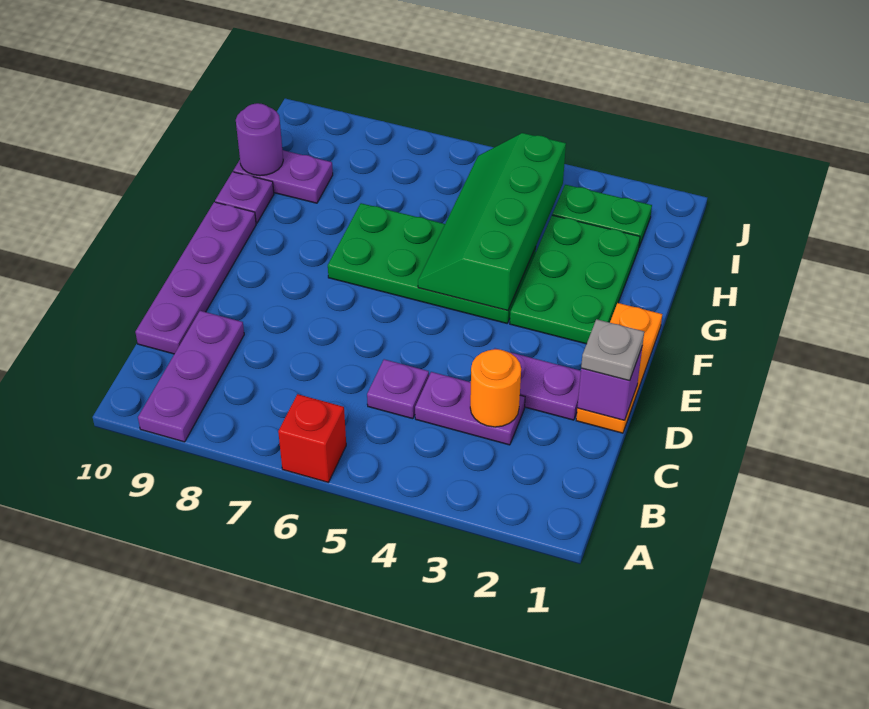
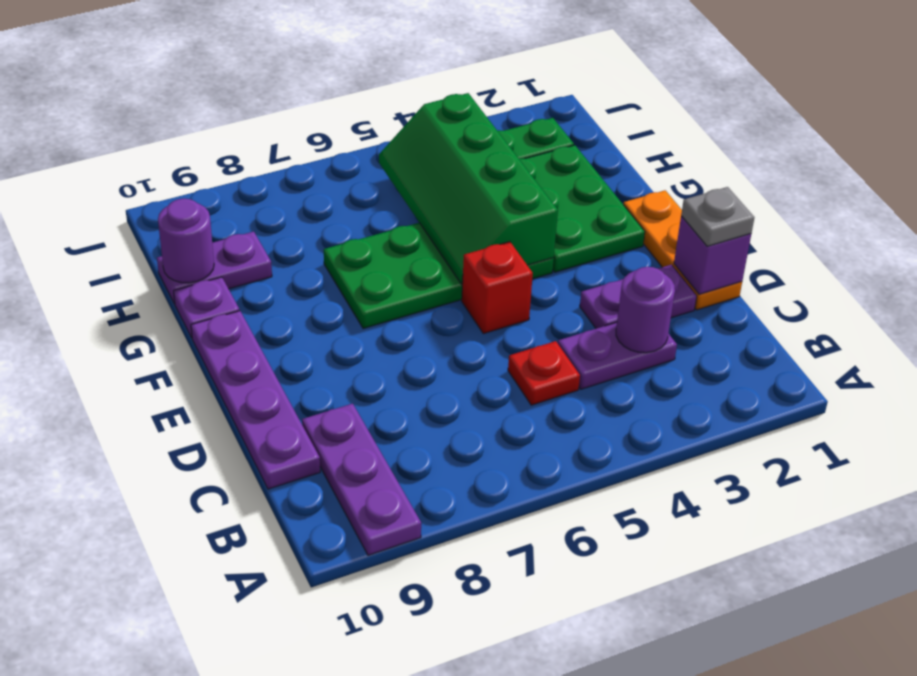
red brick A6 level 1 -> red brick E5 level 1
orange round brick C3 level 2 -> purple round brick C3 level 2
purple plate C5 level 1 -> red plate C5 level 1

